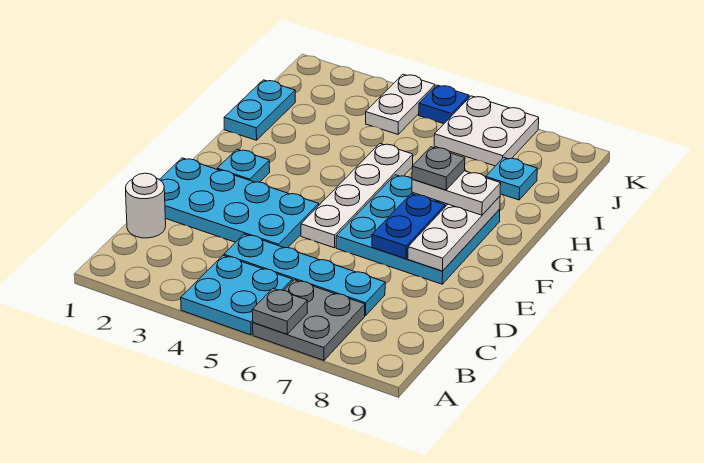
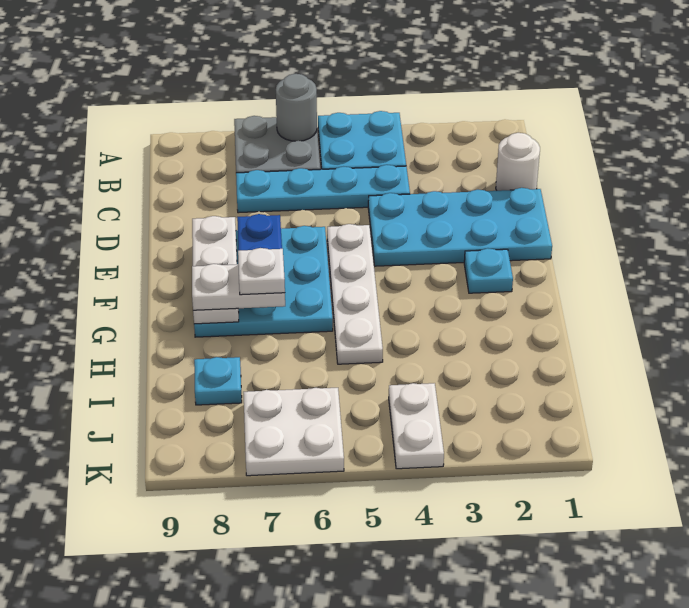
grey plate A6 level 2 -> grey round brick A6 level 2
grey plate G7 level 4 -> white plate G7 level 4
cyan plate H1:I1 level 1 -> none
blue plate K5 level 1 -> none

